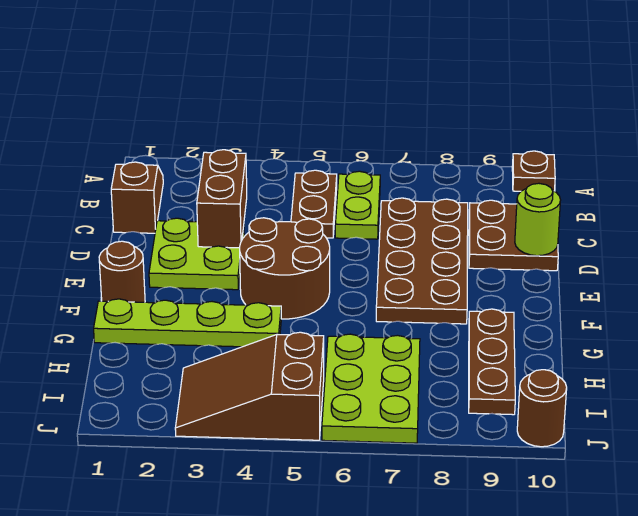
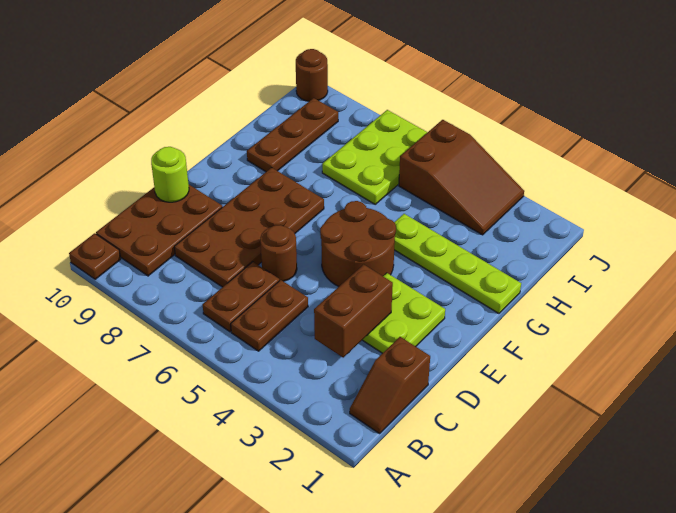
lime plate B6:C6 level 1 -> brown plate B6:C6 level 1
brown plate C9:D10 level 1 -> brown plate B9:D10 level 1
brown round brick F1 level 1 -> brown round brick D6 level 1

